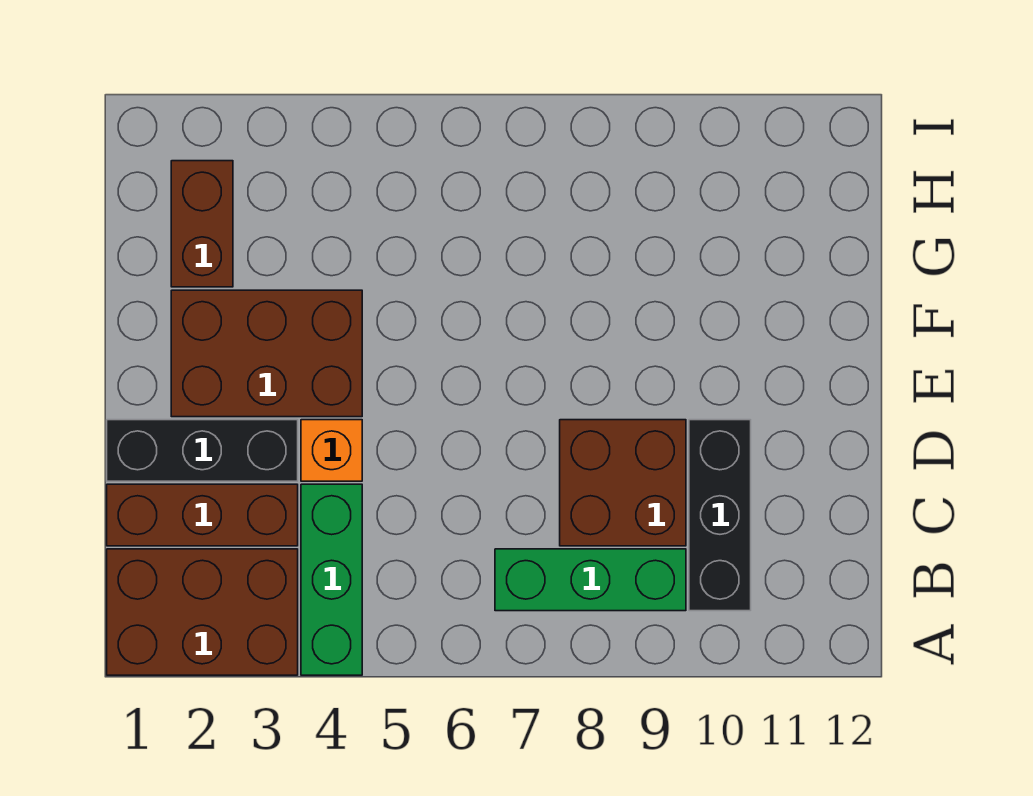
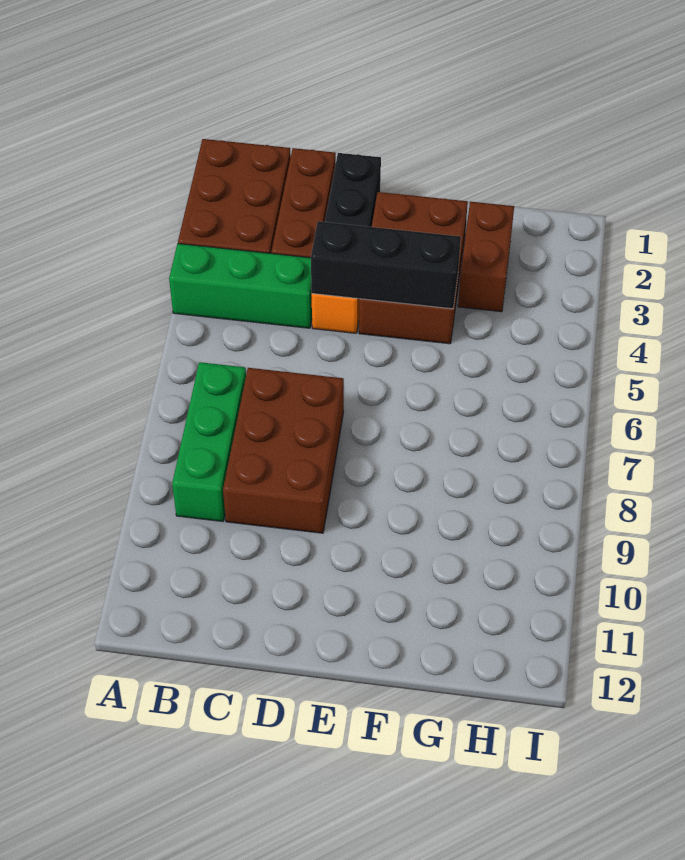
black brick B10:D10 level 1 -> black brick D4:F4 level 2
brown brick C8:D9 level 1 -> brown brick C7:D9 level 1
brown brick G2:H2 level 1 -> brown brick G2:G3 level 1

